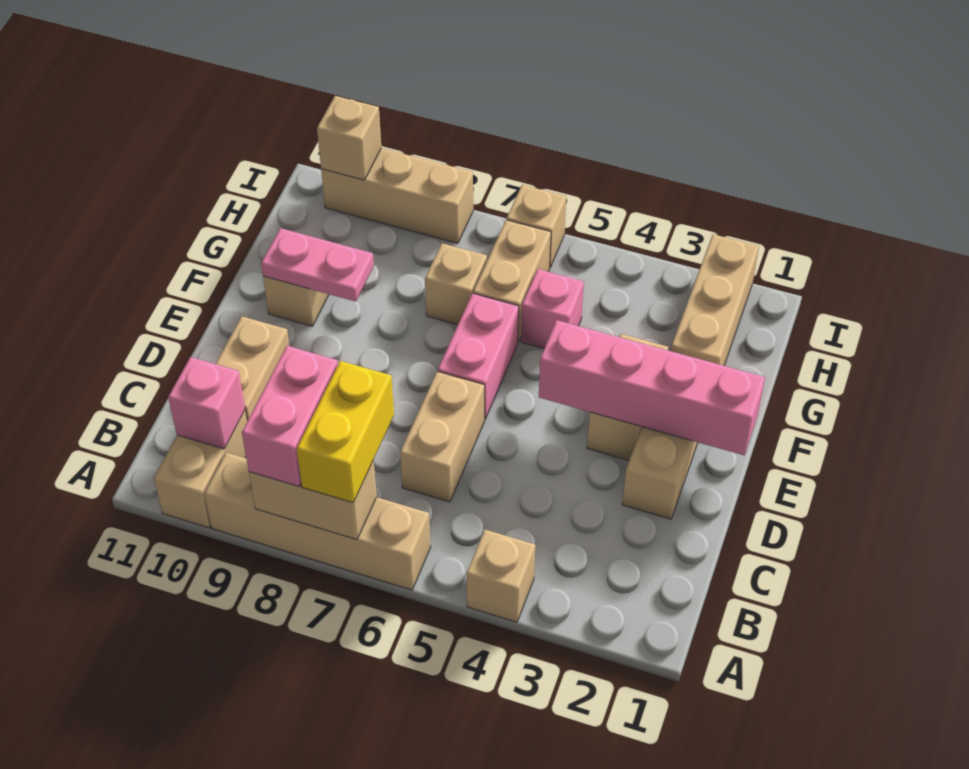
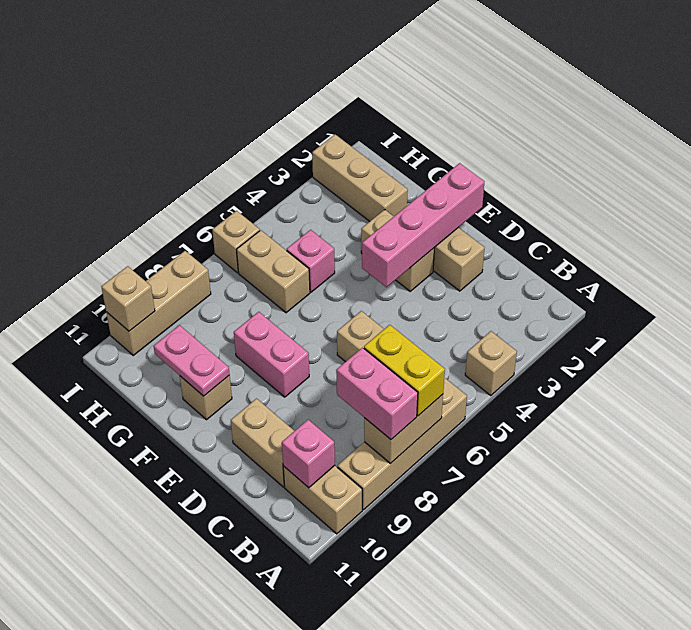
pink brick E6:F6 level 1 -> pink brick E8:F8 level 1
pink plate F9:F10 level 2 -> pink plate F10:G10 level 2
tan brick G7 level 1 -> none

